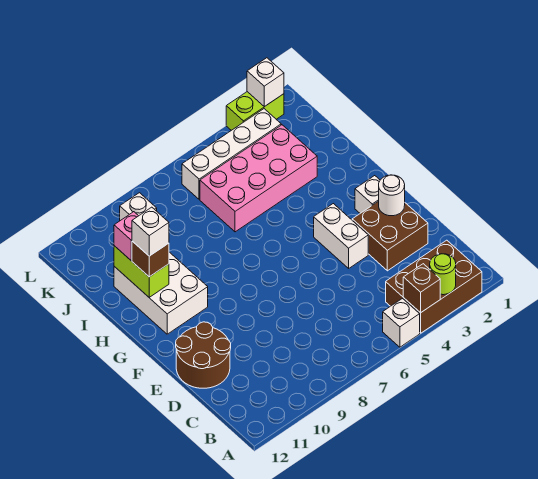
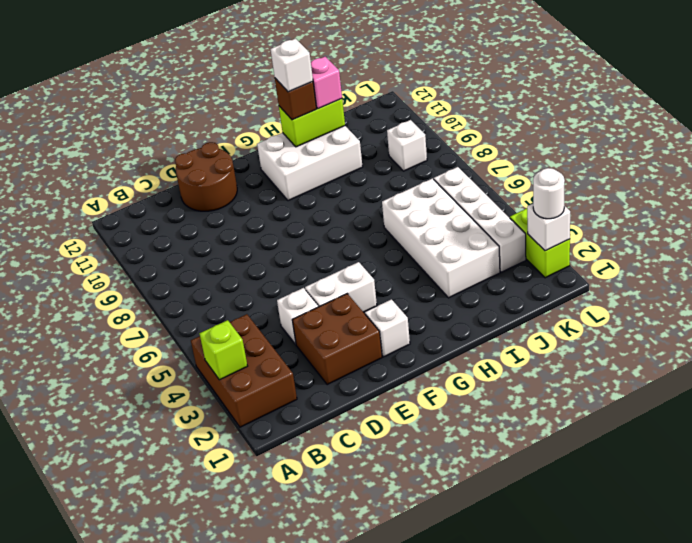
lime round brick A3 level 2 -> lime brick A3 level 2
brown brick A4 level 2 -> none
white brick A5 level 1 -> white brick D4 level 1
white round brick E2 level 2 -> white round brick L2 level 3
pink brick I3:J6 level 1 -> white brick I3:J6 level 1

